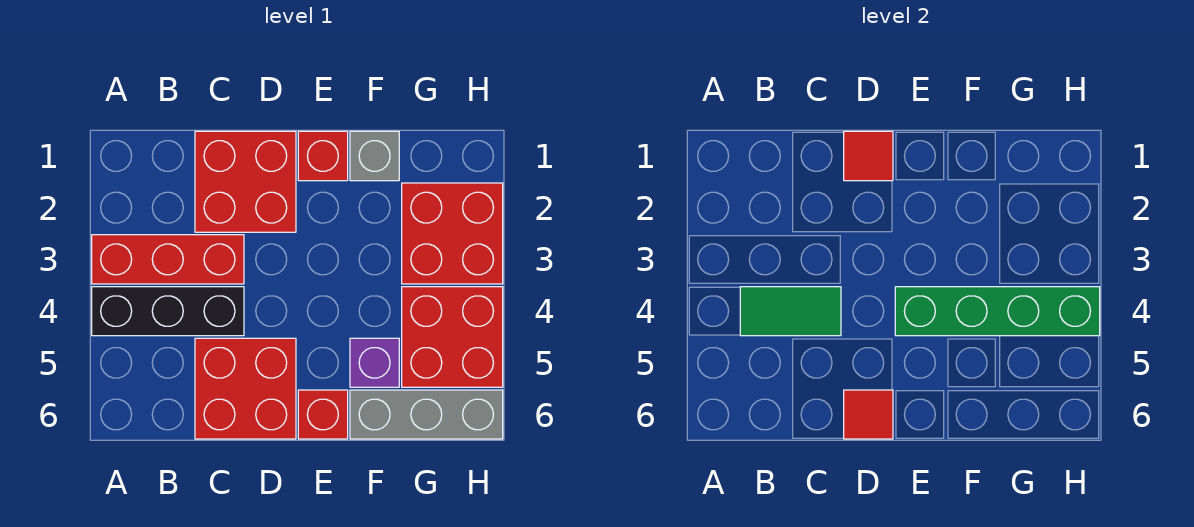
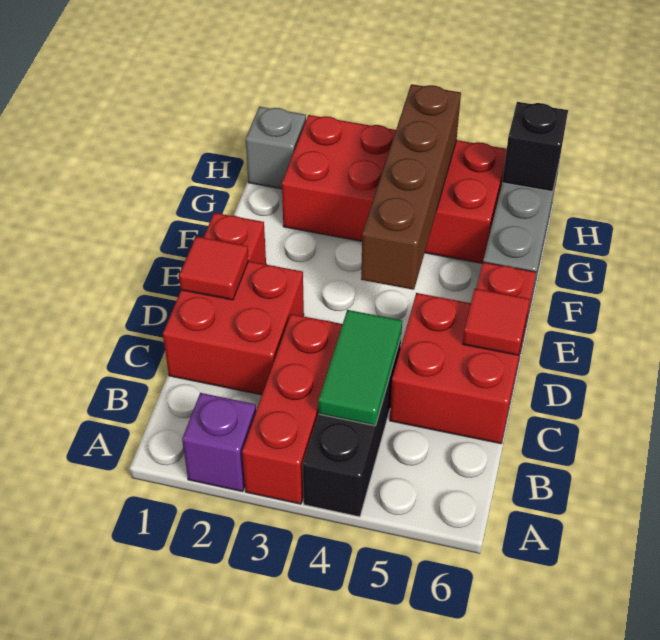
green brick E4:H4 level 2 -> brown brick E4:H4 level 2
grey brick F1 level 1 -> grey brick H1 level 1
purple brick F5 level 1 -> purple brick A2 level 1
none -> black brick H6 level 2

